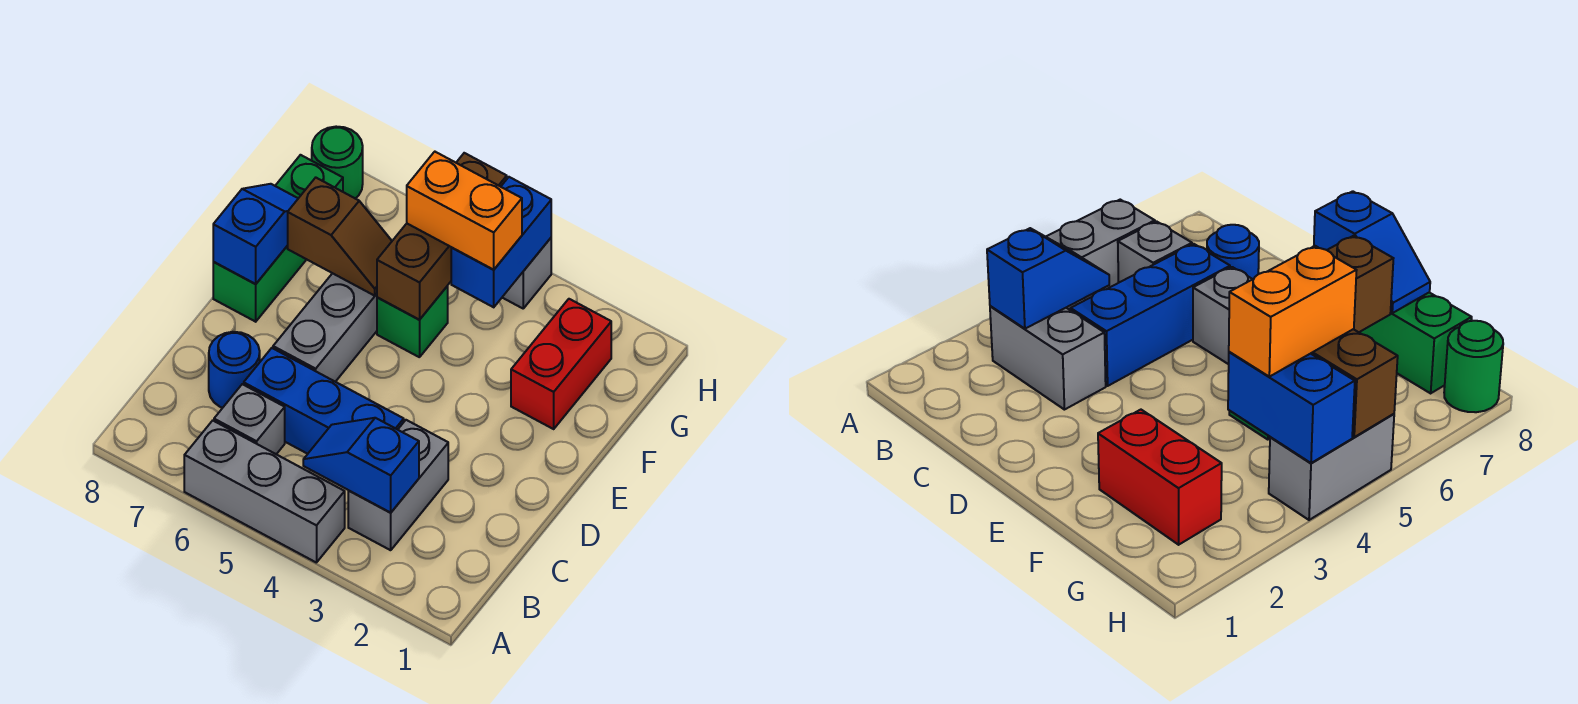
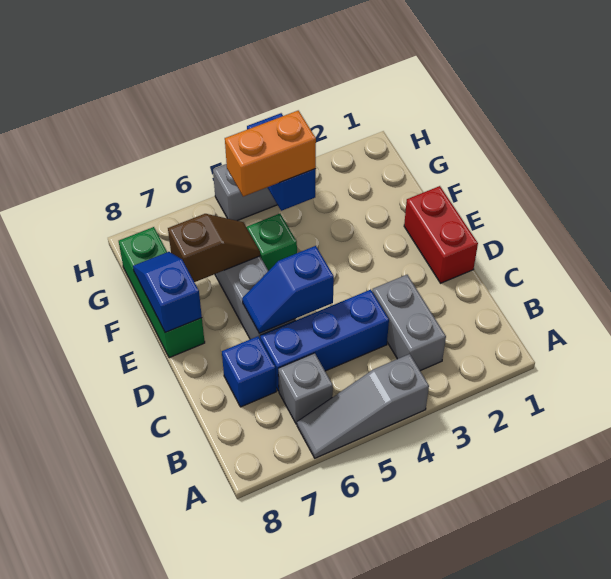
grey brick A4:A6 level 1 -> grey slope A4:A6 level 1 top 4
blue slope B3:B4 level 2 top 3 -> blue slope D5:D6 level 2 top 5
blue round brick C7 level 1 -> blue brick C7 level 1
red brick F2:G2 level 1 -> red brick D1:E1 level 1
brown brick F5:H5 level 2 -> none
green round brick H8 level 1 -> none

